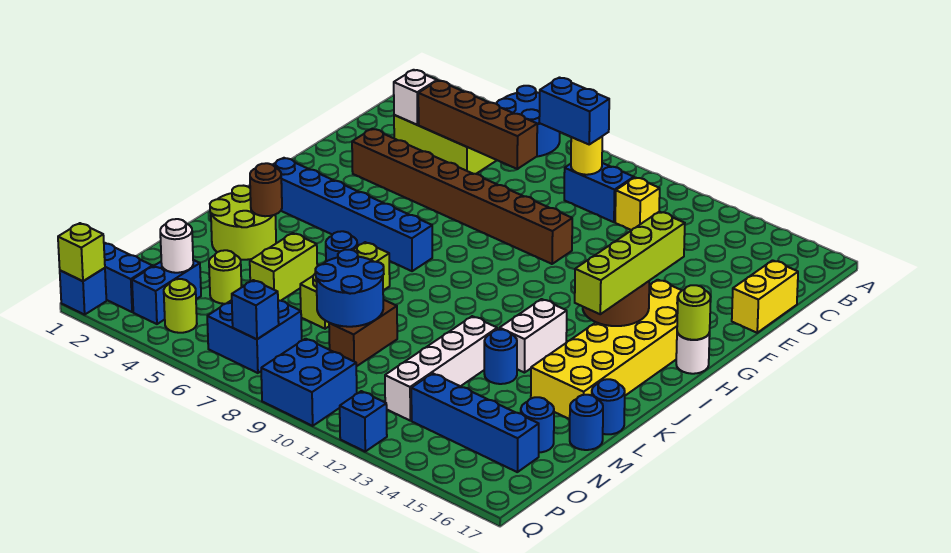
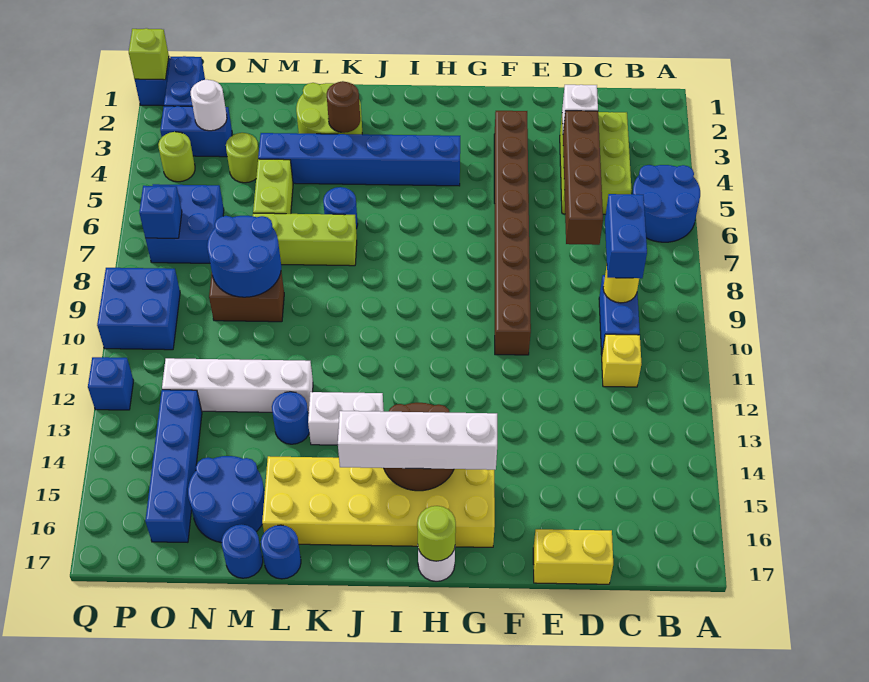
lime brick G15:J15 level 3 -> white brick G15:J15 level 3
blue brick I2:I7 level 1 -> blue brick H4:M4 level 1
lime brick L5:M5 level 1 -> lime brick M5:M6 level 1
blue round brick N16 level 1 -> blue round brick M15:N16 level 1

